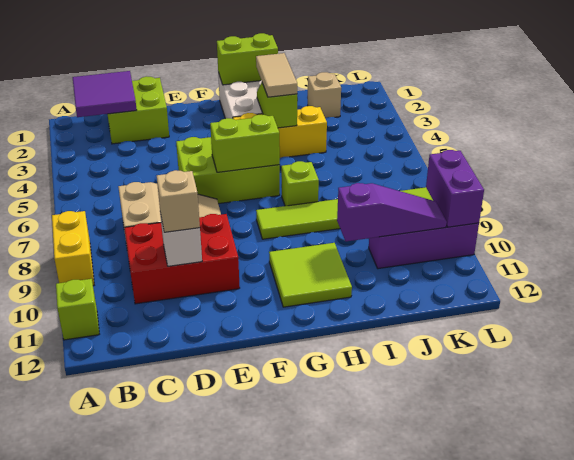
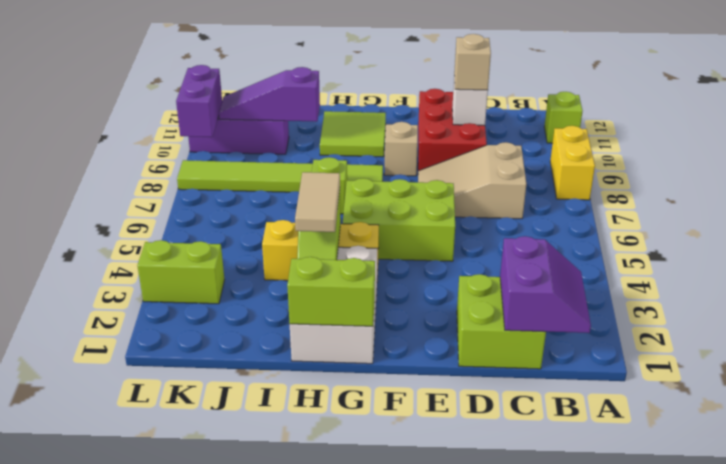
purple tile B1:C2 level 2 -> purple slope B1:C2 level 2 top C
red brick C9:E10 level 1 -> red brick D9:E11 level 1
lime brick F6:G6 level 2 -> lime brick K3:L3 level 1
tan brick J2 level 1 -> tan brick F9 level 1

